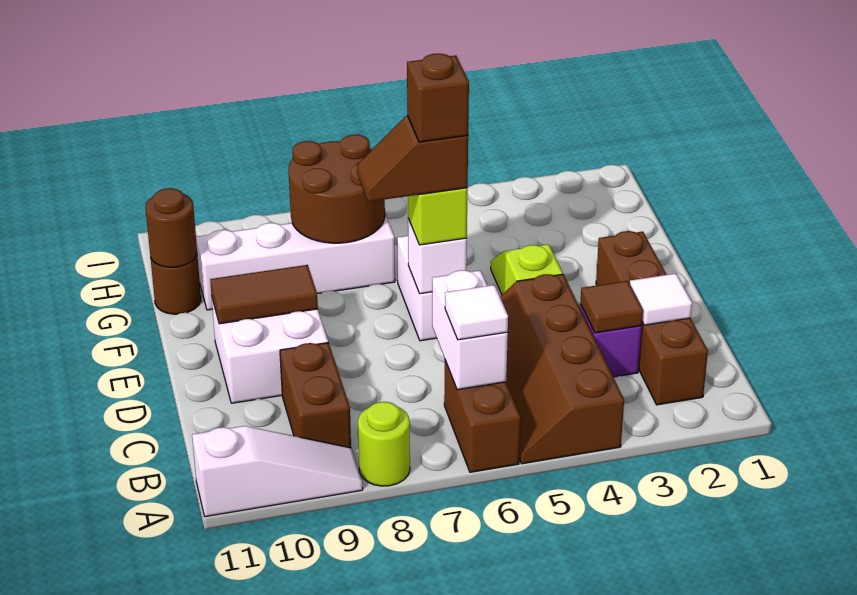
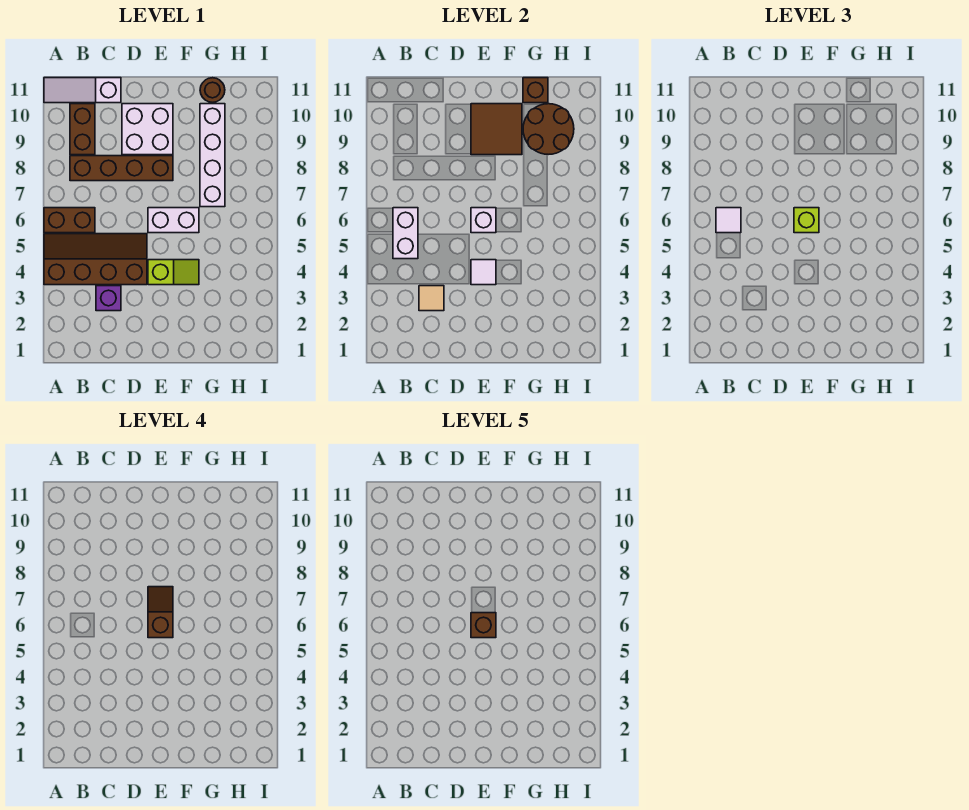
lime round brick A8 level 1 -> none
white slope A9:A11 level 1 top 11 -> white slope A11:C11 level 1 top C
brown brick B2:E2 level 1 -> brown brick B8:E8 level 1
white brick B6:C6 level 2 -> white brick B5:B6 level 2
brown brick B9:C9 level 1 -> brown brick B9:B10 level 1
white tile C2 level 2 -> white tile E4 level 2
brown tile C3 level 2 -> tan tile C3 level 2
brown tile E9:E10 level 2 -> brown tile E9:F10 level 2
brown round brick G7:H8 level 2 -> brown round brick G9:H10 level 2
brown round brick G11 level 2 -> brown brick G11 level 2

